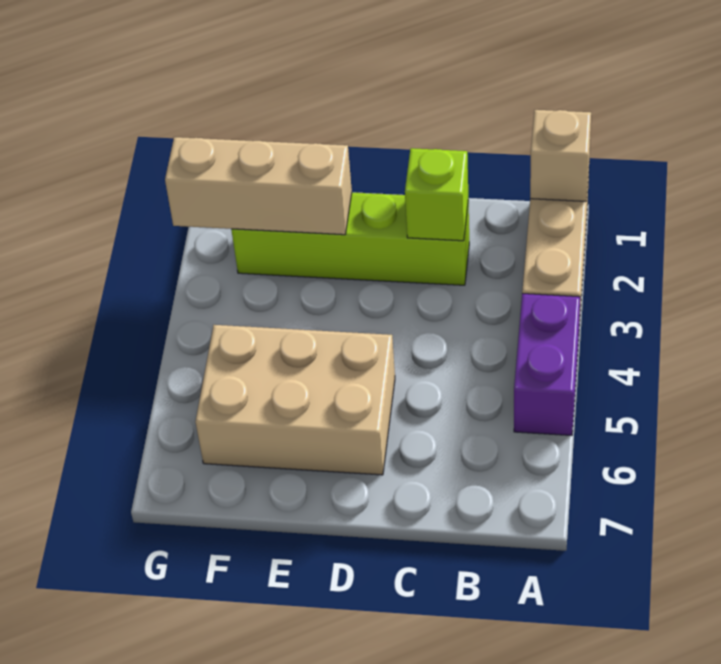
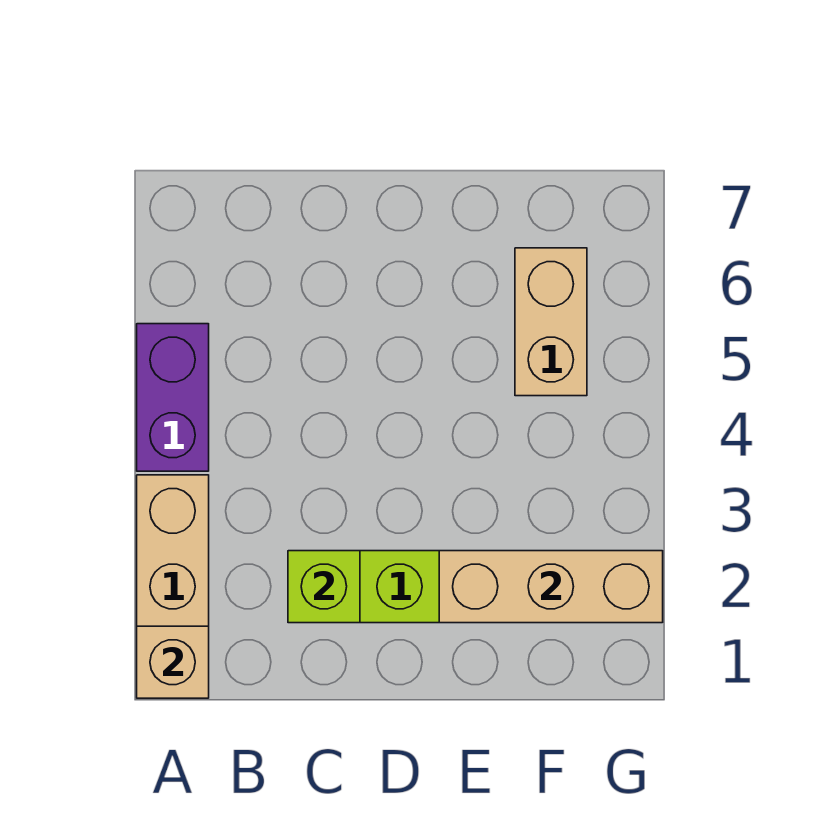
tan brick D5:F6 level 1 -> tan brick F5:F6 level 1

